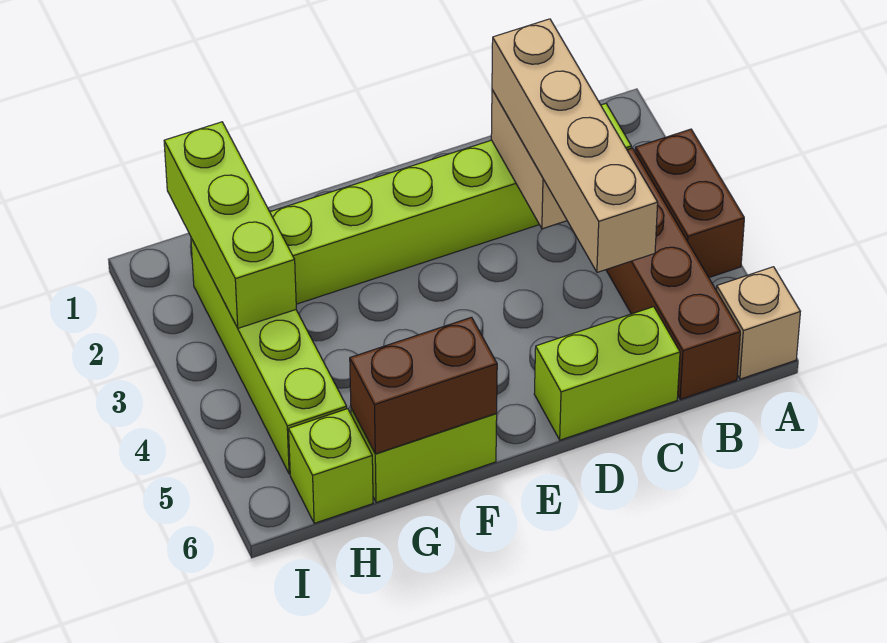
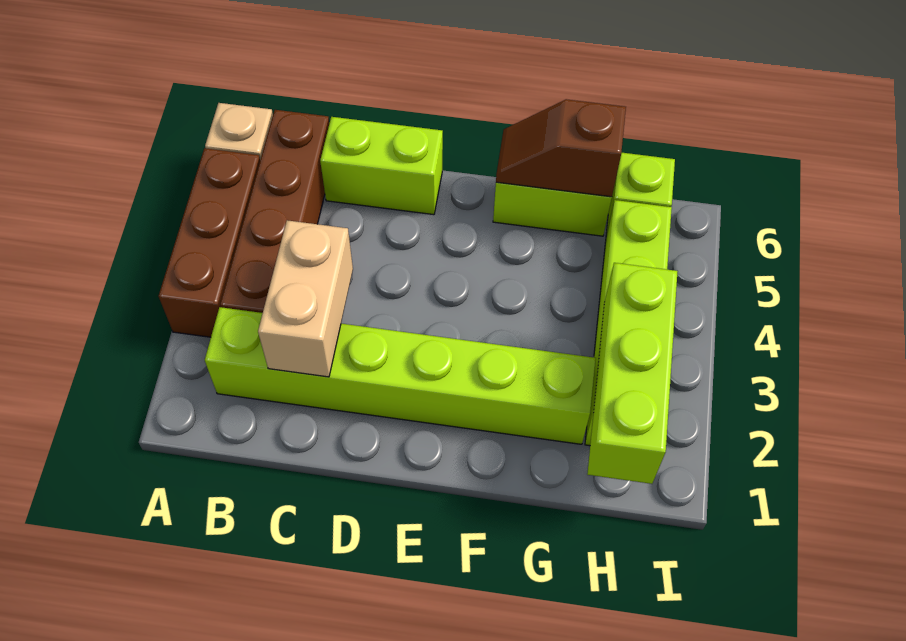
brown brick A3:A4 level 1 -> brown brick A3:A5 level 1
tan brick C2:C5 level 3 -> none
brown brick F6:G6 level 2 -> brown slope F6:G6 level 2 top G

